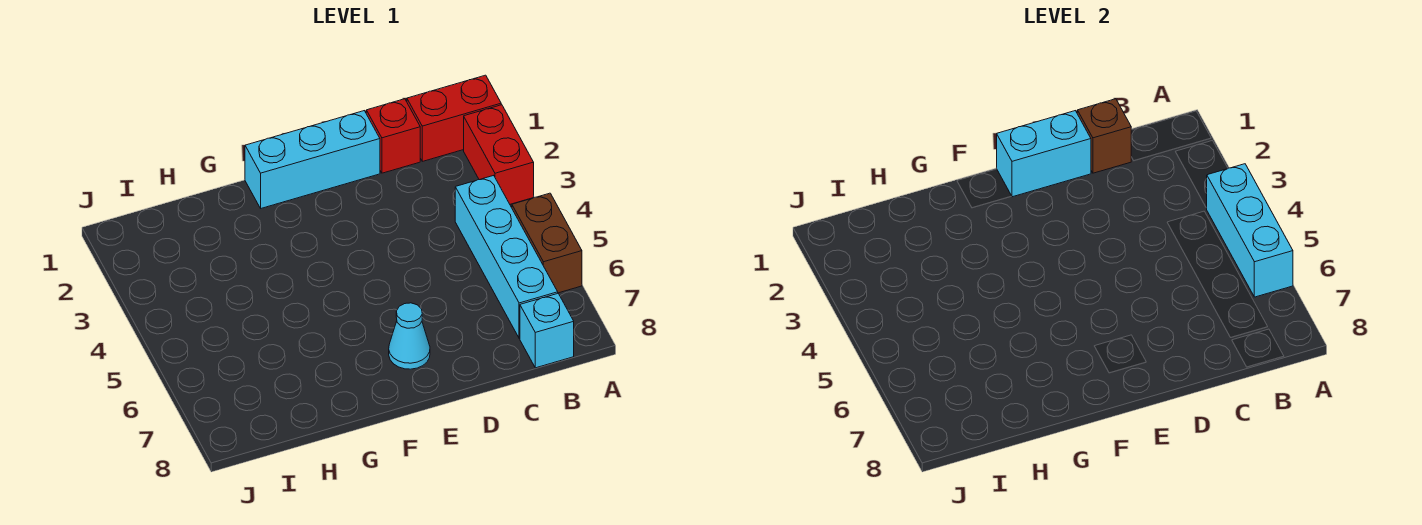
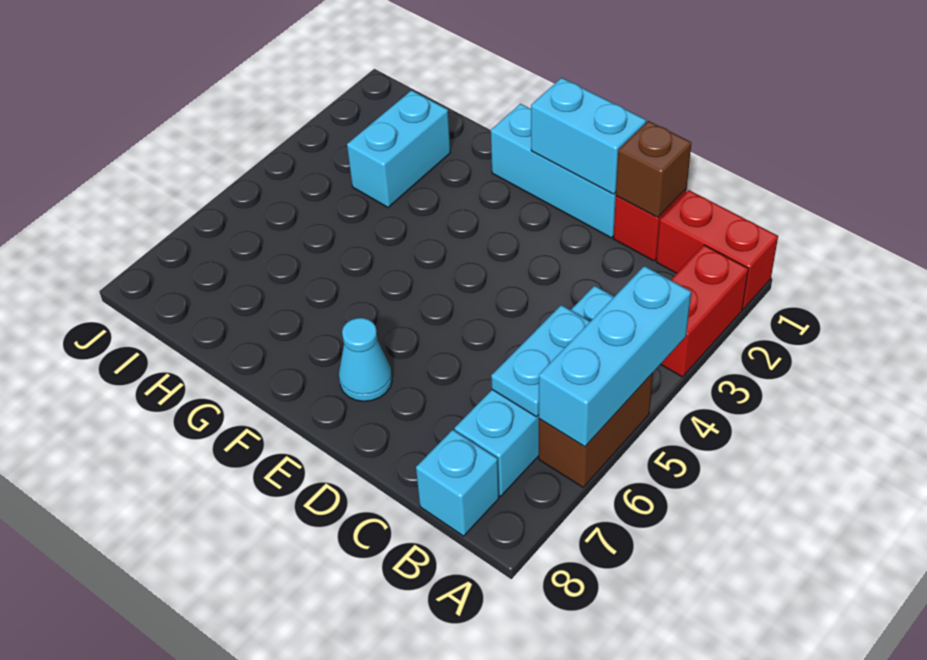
none -> cyan plate B5:B6 level 2
none -> cyan brick H2:H3 level 1

